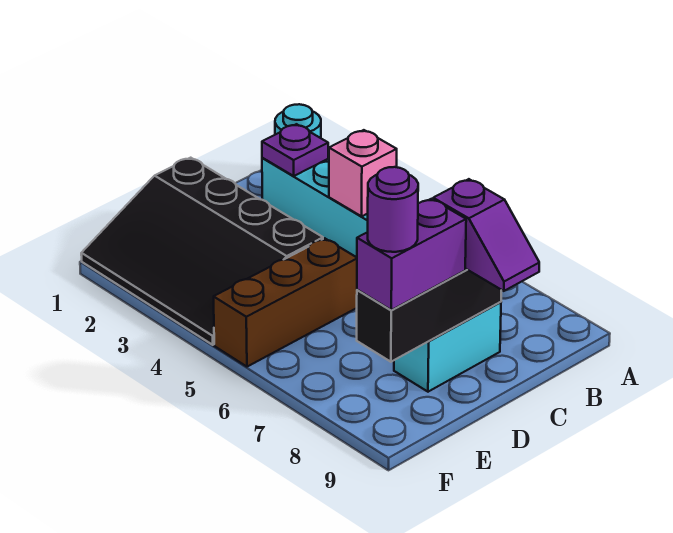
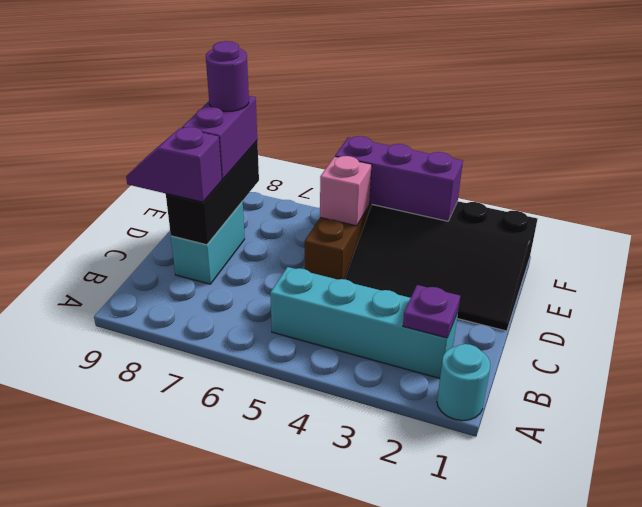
pink brick B4 level 2 -> pink brick E5 level 2
black slope D1:F4 level 1 top D -> black slope D1:F4 level 1 top F
none -> purple brick F3:F5 level 2

